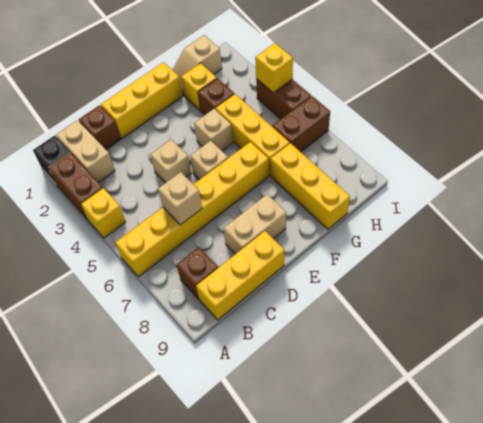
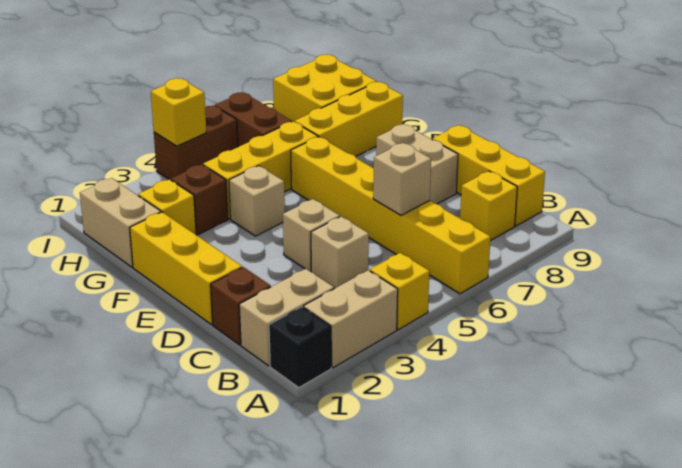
brown brick A2:A3 level 1 -> tan brick A2:A3 level 1
brown brick B8 level 1 -> yellow brick B8 level 1
tan brick E5 level 1 -> tan brick C4 level 1
tan slope G1:H1 level 1 top H -> tan brick G1:H1 level 1
none -> yellow brick H8:I9 level 1

